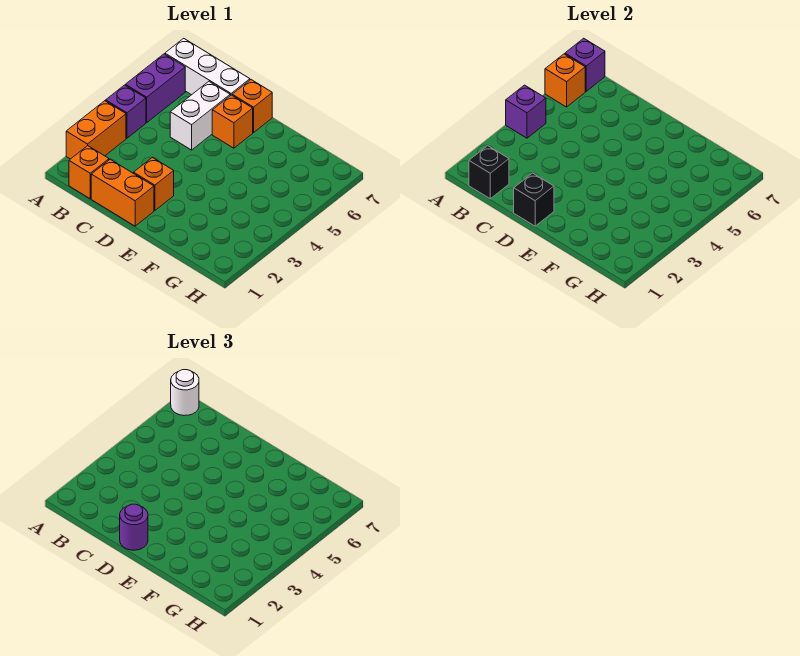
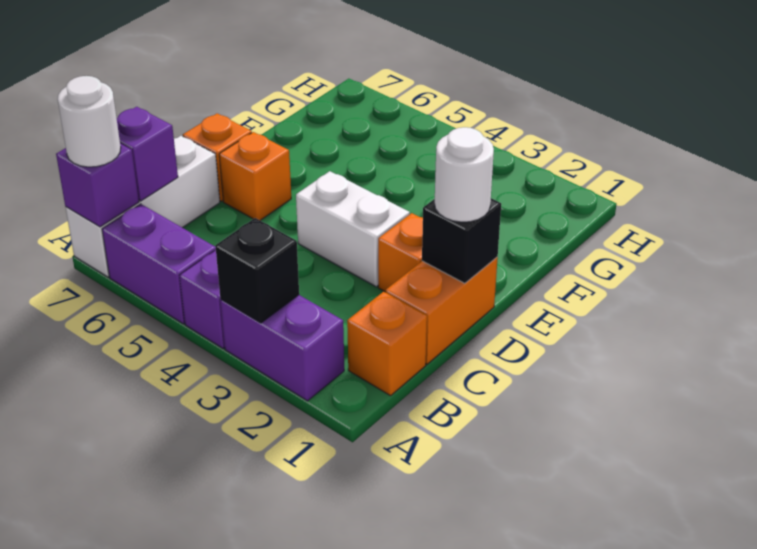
orange brick A2:A3 level 1 -> purple brick A2:A3 level 1
purple brick A4 level 2 -> purple brick B7 level 2
orange brick A6 level 2 -> none
black brick B1 level 2 -> black brick A3 level 2
white brick C5:C6 level 1 -> white brick D3:D4 level 1
purple round brick D1 level 3 -> white round brick D1 level 3

